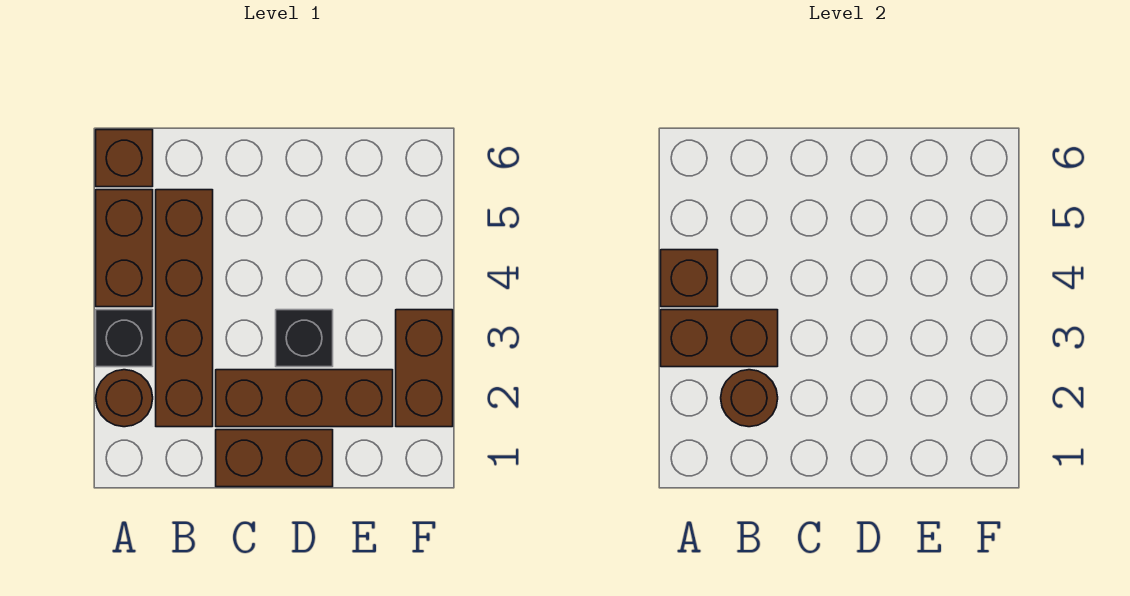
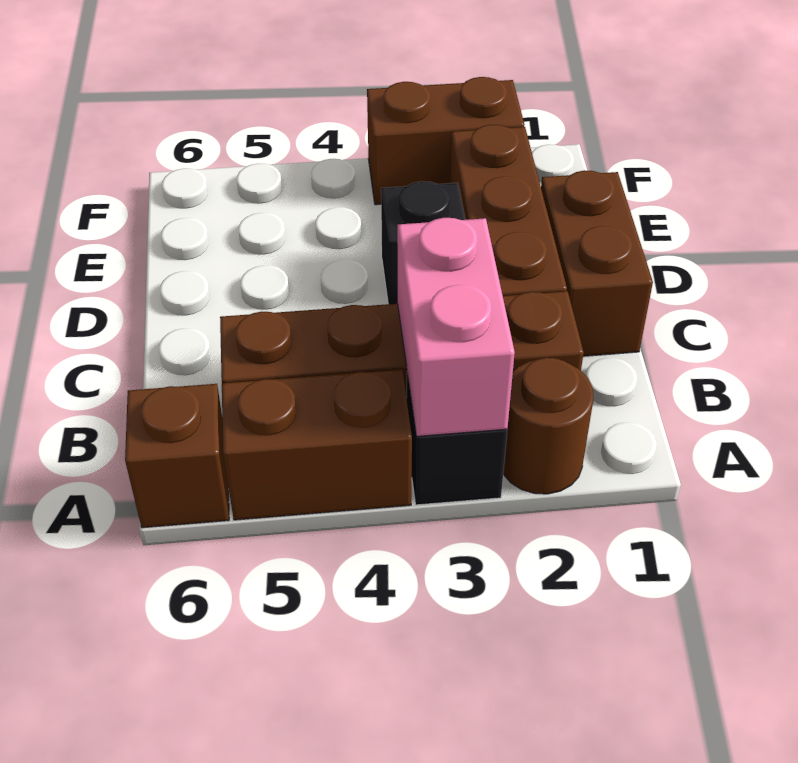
brown brick A3:B3 level 2 -> pink brick A3:B3 level 2
brown brick A4 level 2 -> none
brown round brick B2 level 2 -> none

